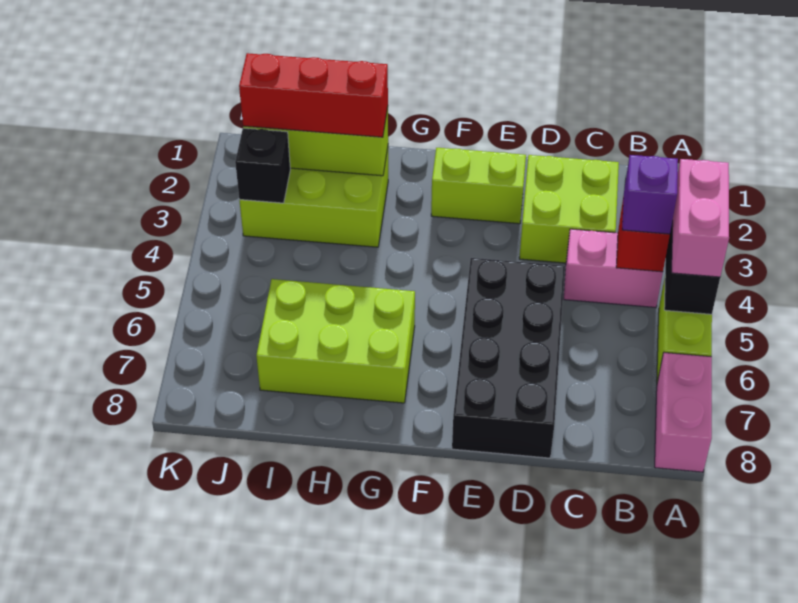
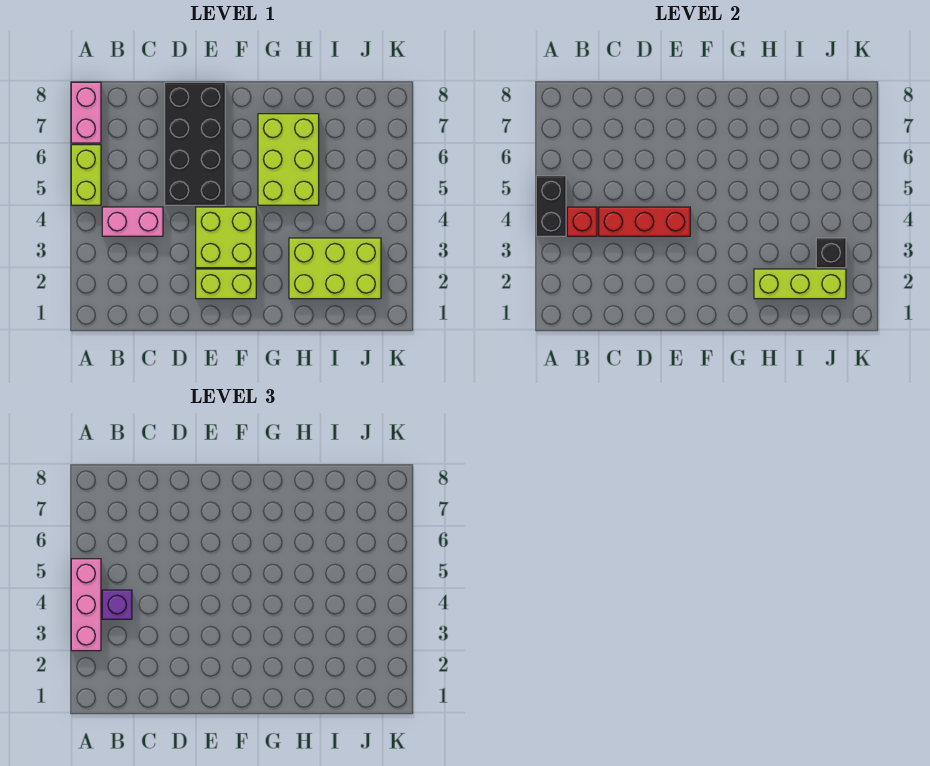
pink brick A4:A5 level 3 -> pink brick A3:A5 level 3
lime brick C2:D3 level 1 -> lime brick E3:F4 level 1
lime brick G6:I7 level 1 -> lime brick G5:H7 level 1
red brick H2:J2 level 3 -> red brick C4:E4 level 2

